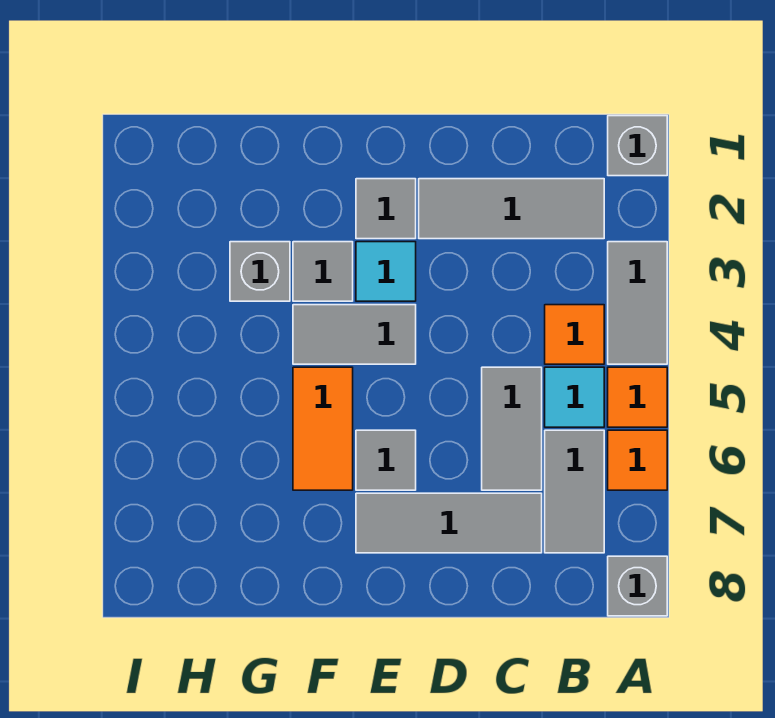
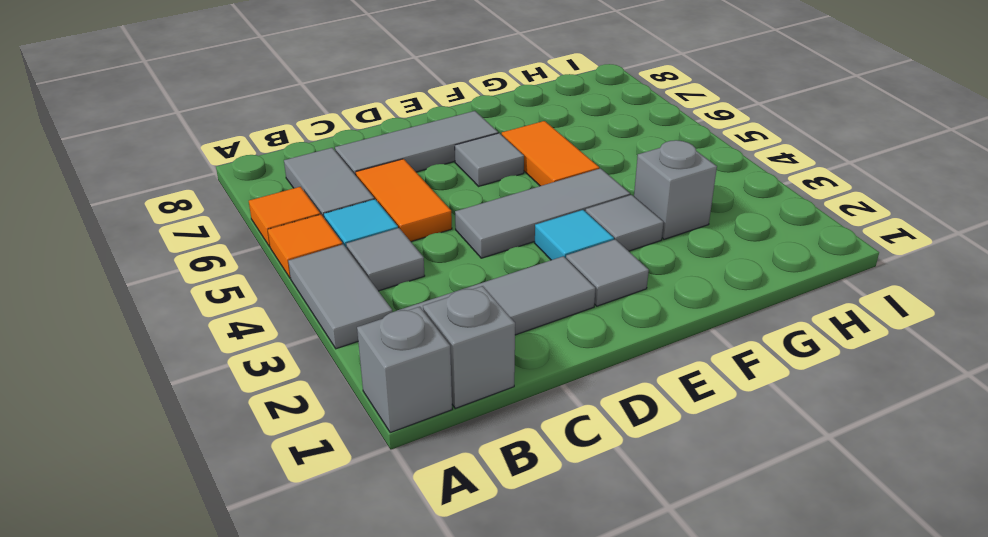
grey brick A8 level 1 -> grey brick B1 level 1
orange tile B4 level 1 -> grey tile B4 level 1
grey tile C5:C6 level 1 -> orange tile C5:C6 level 1
grey tile E4:F4 level 1 -> grey tile D4:F4 level 1

